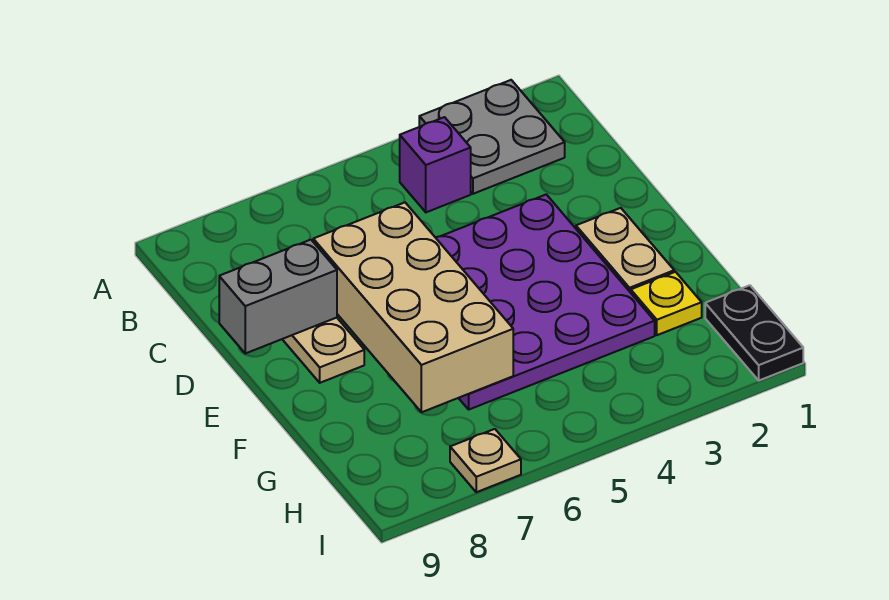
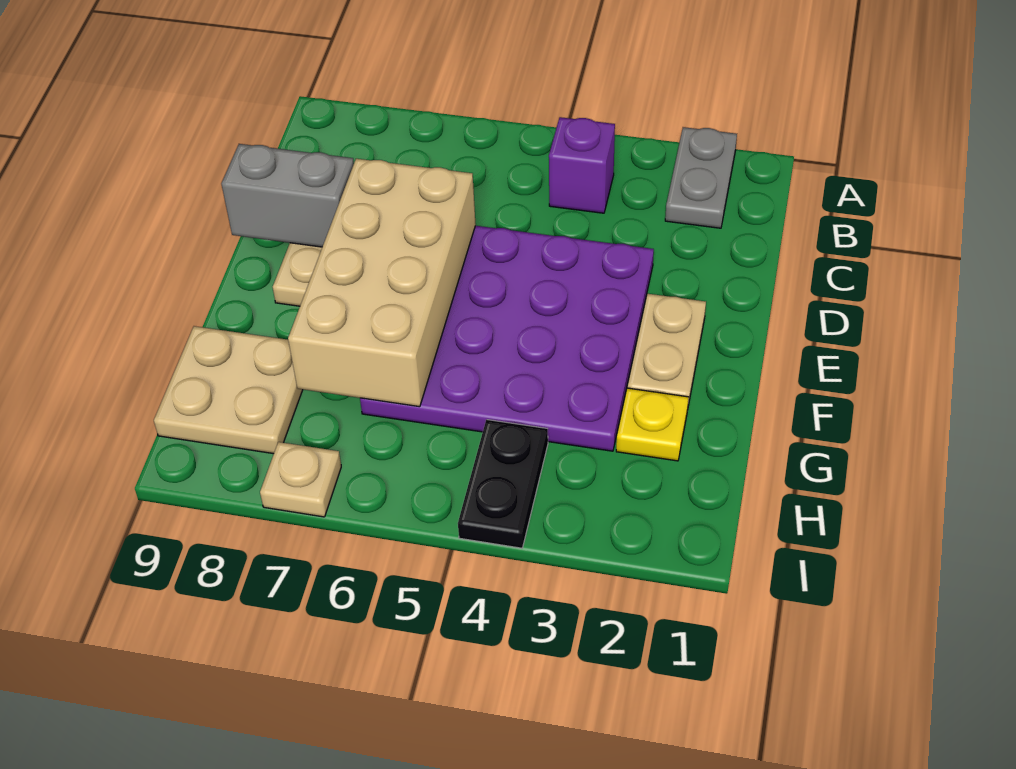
grey plate A2:B3 level 1 -> grey plate A2:B2 level 1
none -> tan plate G8:H9 level 1
black plate H1:I1 level 1 -> black plate H4:I4 level 1

